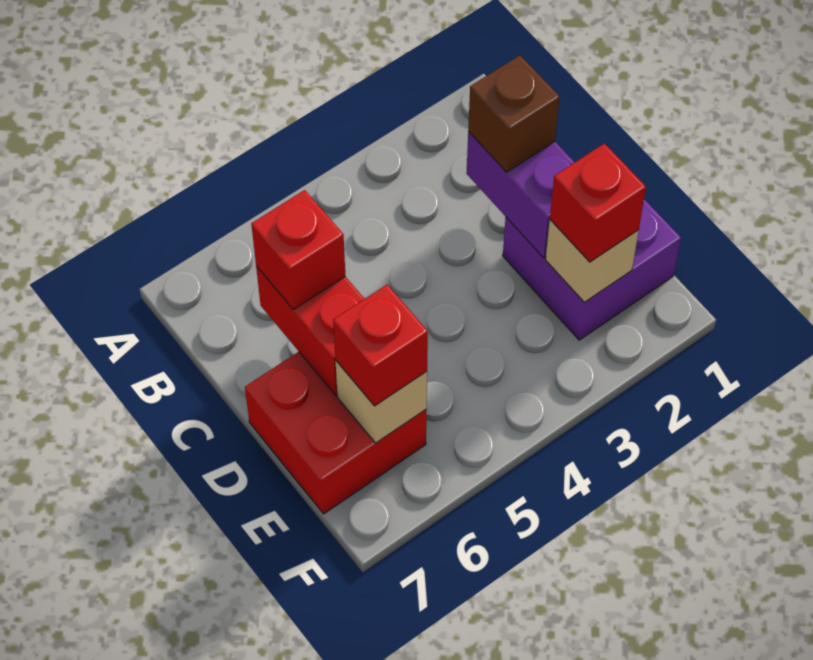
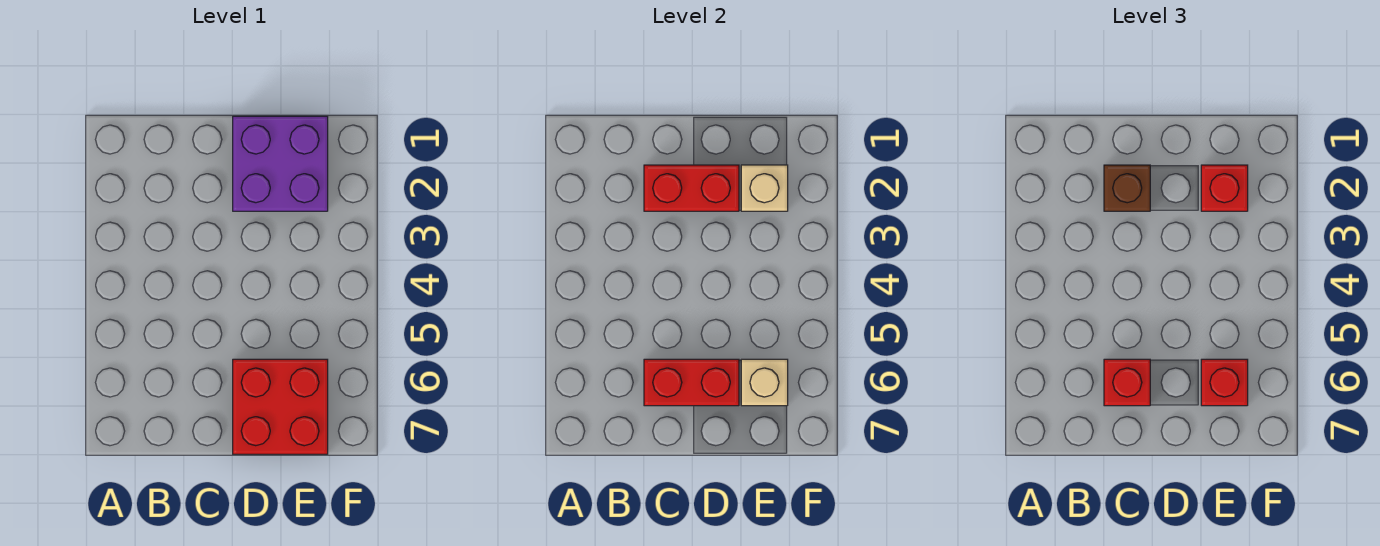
purple brick C2:D2 level 2 -> red brick C2:D2 level 2

